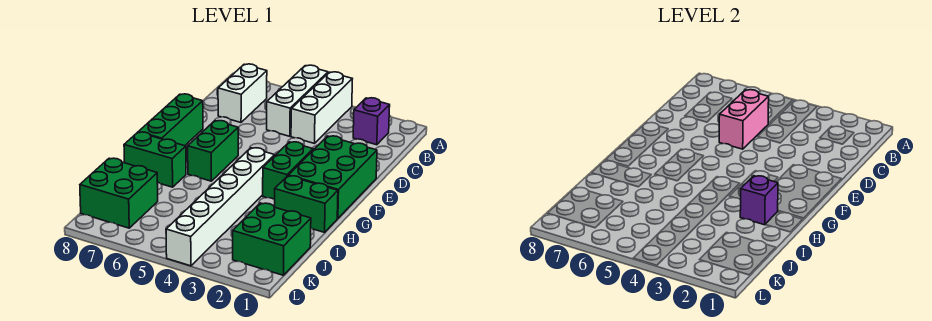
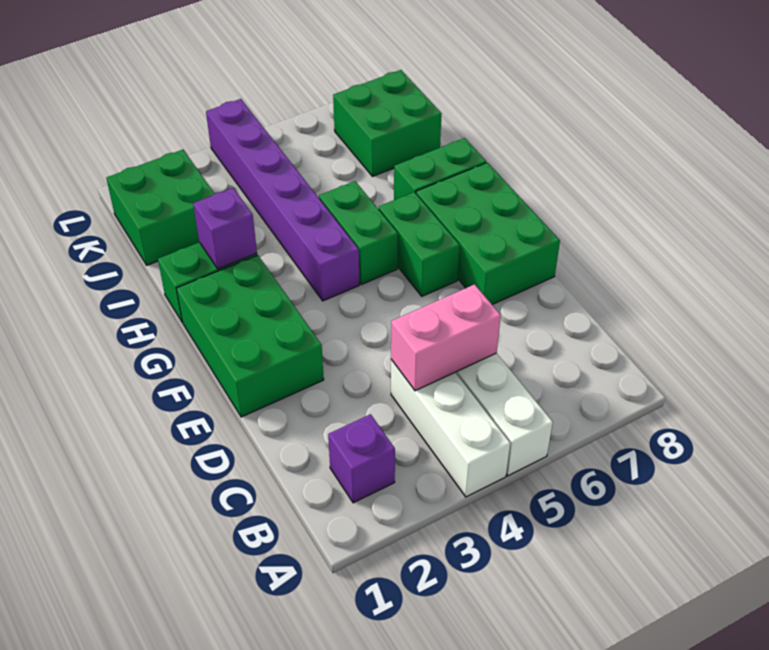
white brick B7:C7 level 1 -> none
pink brick C5:D5 level 2 -> pink brick C4:C5 level 2
green brick E8:G8 level 1 -> green brick E7:G8 level 1
green brick F3:G3 level 1 -> green brick G5:H5 level 1
white brick G4:L4 level 1 -> purple brick G4:L4 level 1

